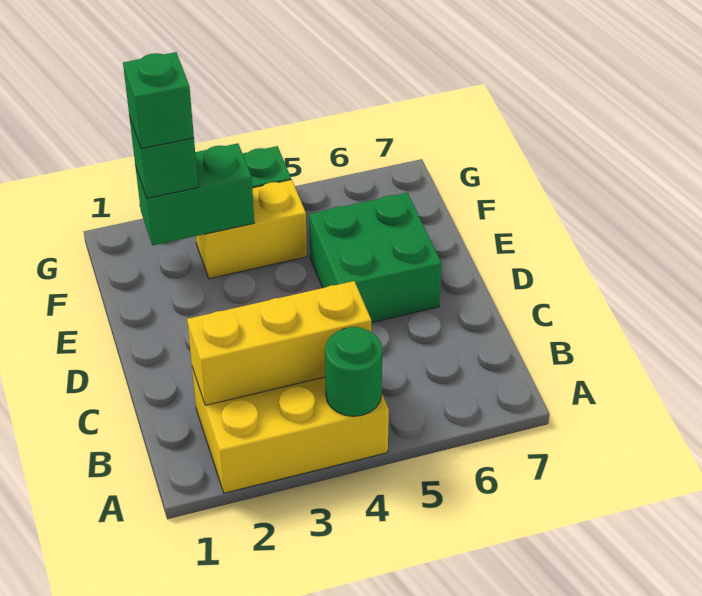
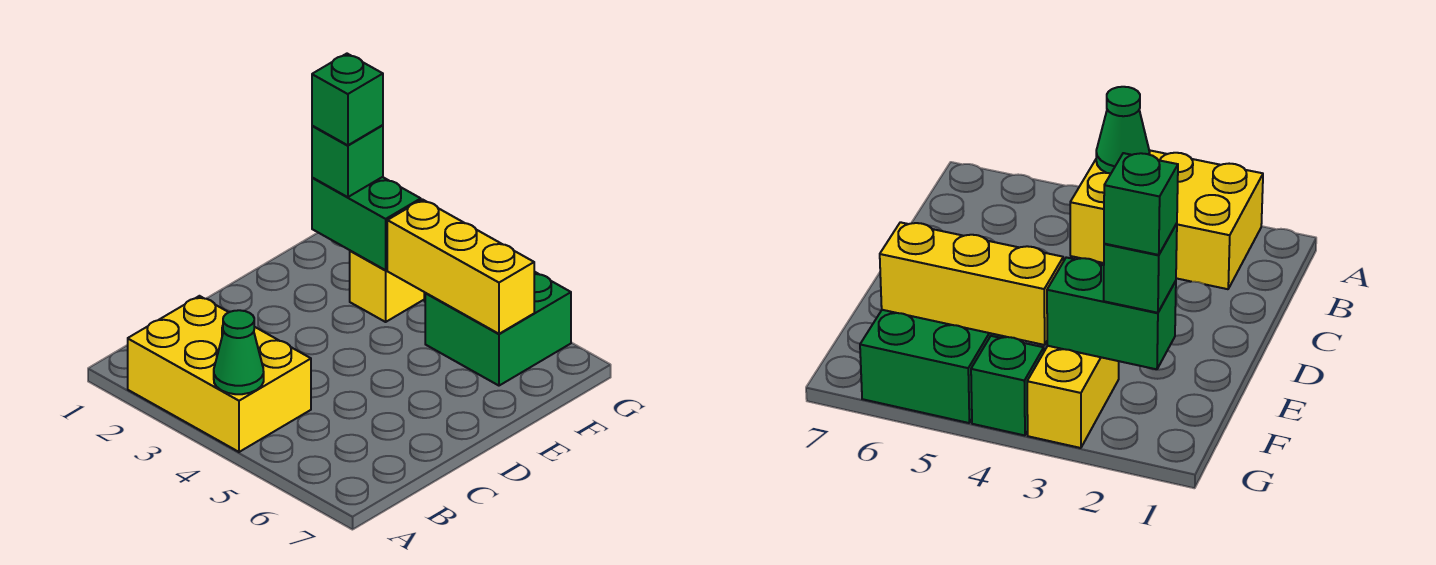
green round brick A4 level 2 -> green cone A4 level 2
yellow brick B2:B4 level 2 -> yellow brick F4:F6 level 2
green brick D5:E6 level 1 -> green brick F5:G6 level 1
yellow brick F3:F4 level 1 -> yellow brick F3:G3 level 1

